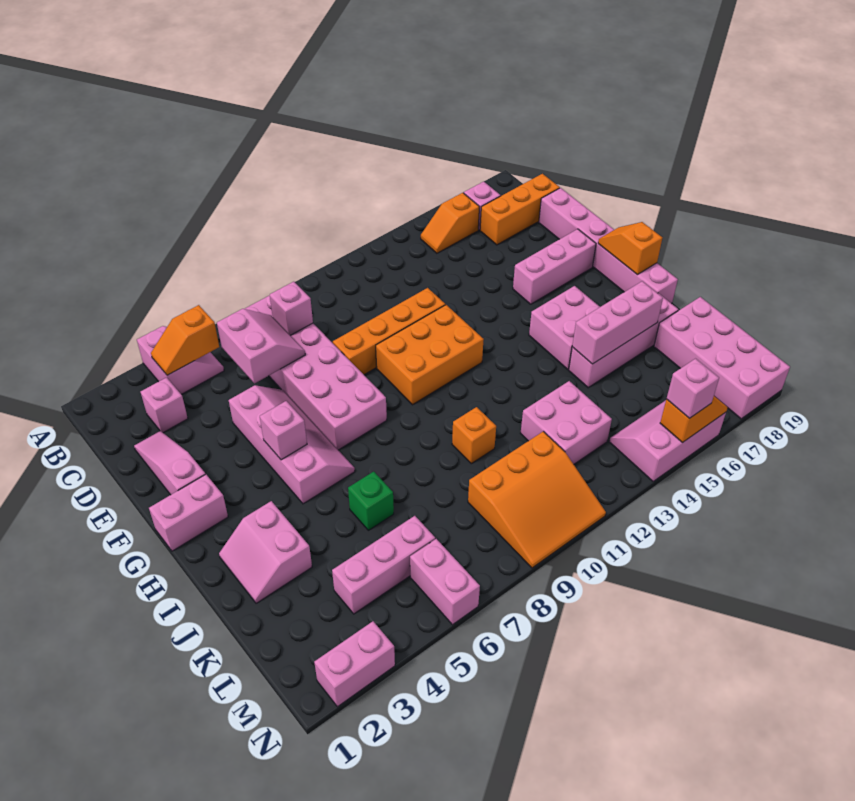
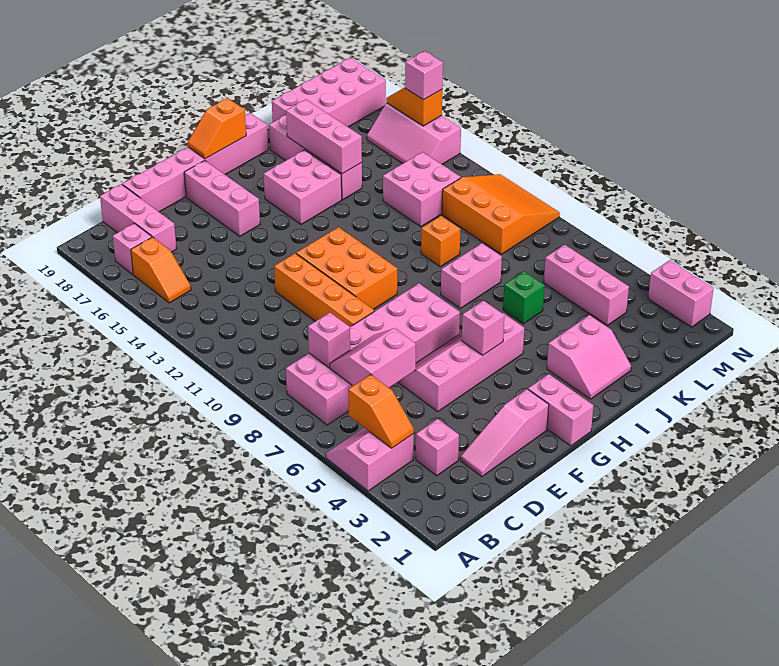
orange brick C17:C19 level 1 -> pink brick C17:C19 level 1
pink brick M6:N6 level 1 -> pink brick I8:J8 level 1

